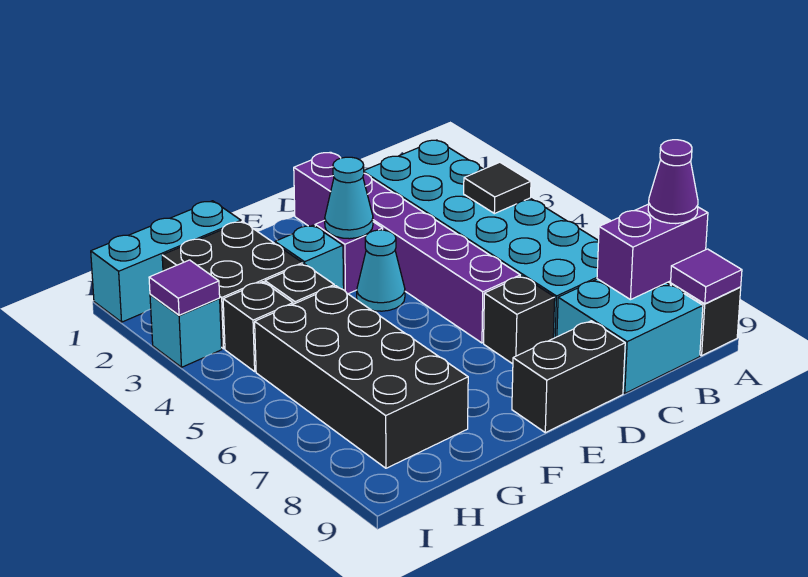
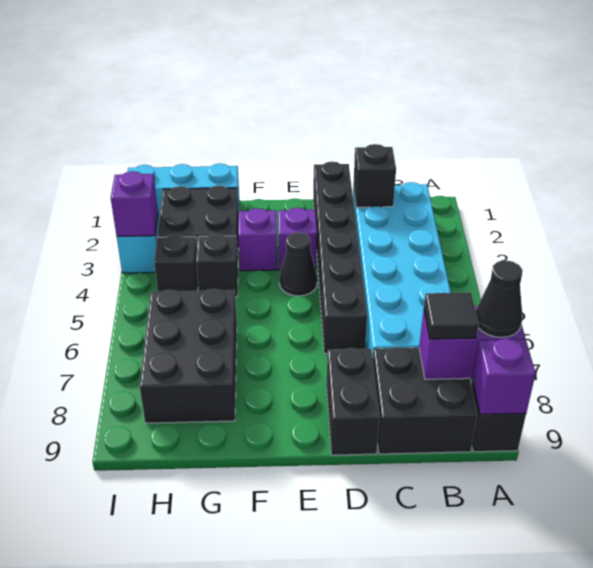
purple cone A8 level 3 -> black cone A8 level 3
purple tile A9 level 2 -> purple brick A9 level 2
black tile B4 level 2 -> black tile B8 level 3
cyan brick B8:C9 level 1 -> black brick B8:C9 level 1
purple brick D1:D6 level 1 -> black brick D1:D6 level 1
black brick D7 level 1 -> black brick C2 level 2
black brick D9:E9 level 1 -> black brick D8:D9 level 1
cyan cone E3 level 2 -> none
cyan cone E4 level 1 -> black cone E4 level 1
cyan brick F3 level 1 -> purple brick F3 level 1
black brick G5:H8 level 1 -> black brick G6:H8 level 1
purple tile I3 level 2 -> purple brick I3 level 2

